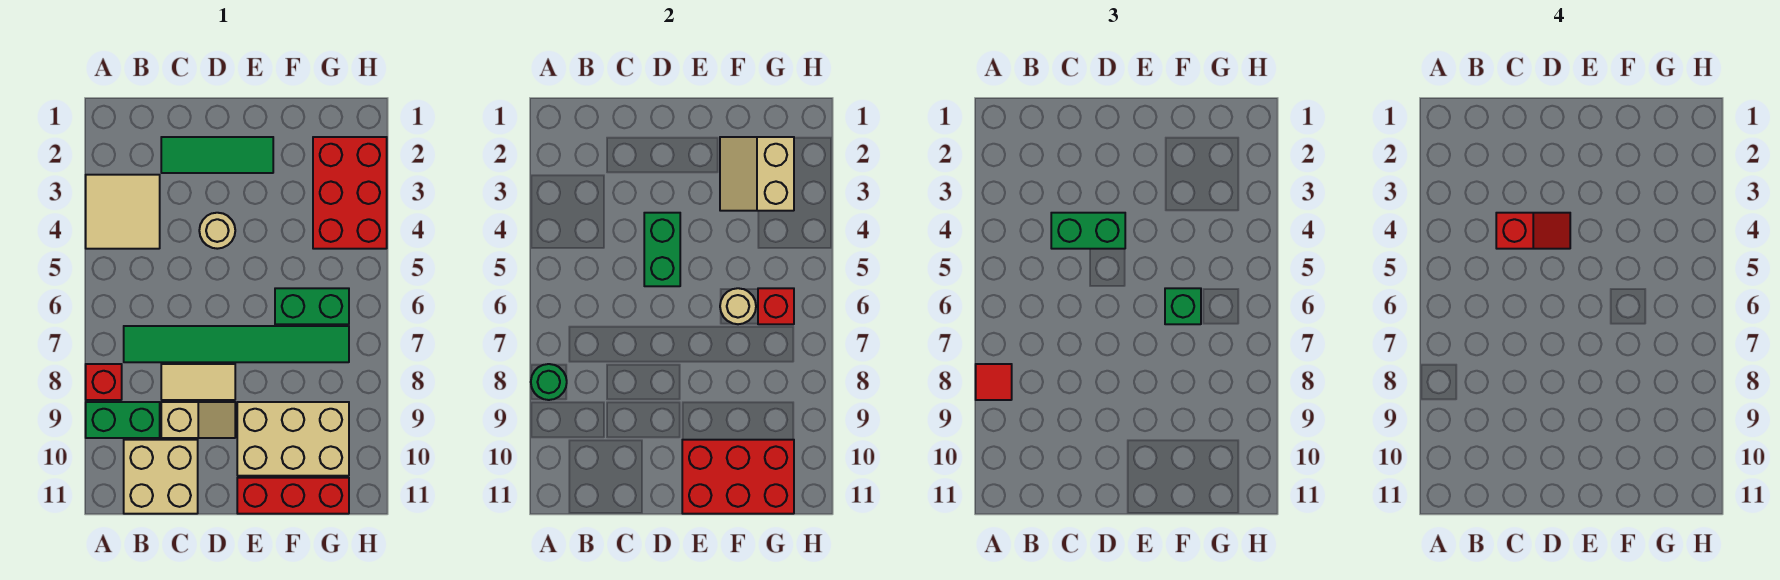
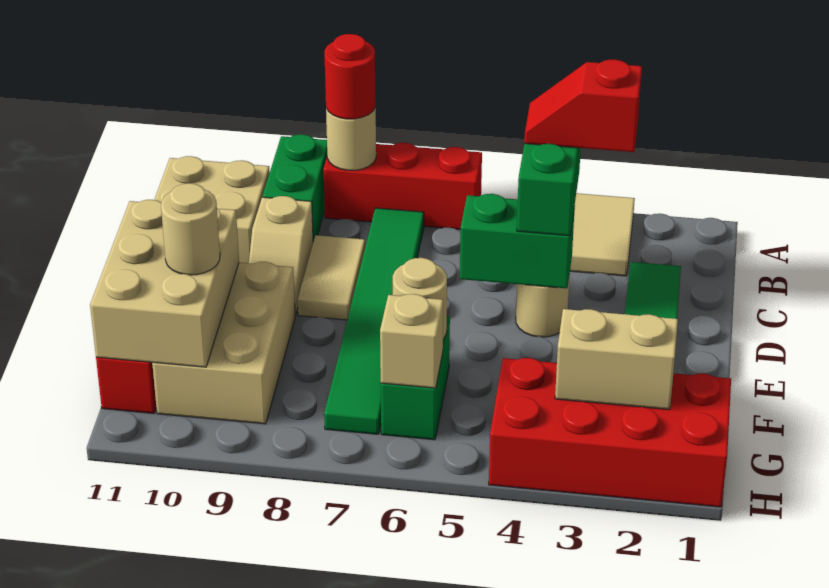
red brick A8 level 1 -> red brick A6:A8 level 1
green round brick A8 level 2 -> tan round brick A8 level 2
red tile A8 level 3 -> red round brick A8 level 3
red slope C4:D4 level 4 top C -> red slope C3:C4 level 4 top 3
red brick E10:G11 level 2 -> tan brick E10:G11 level 2
green brick F6 level 3 -> none
none -> tan round brick F10 level 3
red brick G2:H4 level 1 -> red brick G1:H4 level 1
red brick G6 level 2 -> tan brick G6 level 2

